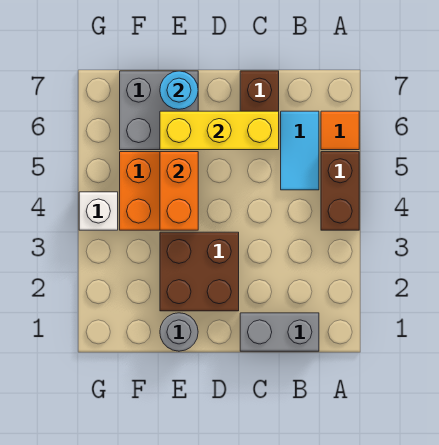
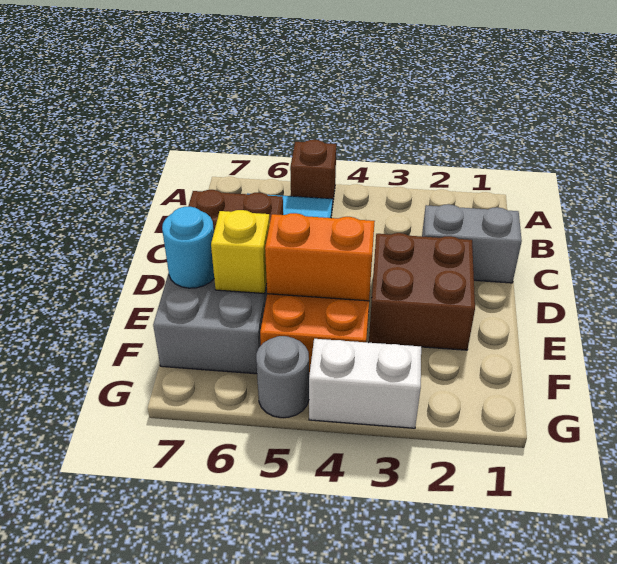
brown brick A4:A5 level 1 -> brown brick A5 level 1
orange tile A6 level 1 -> none
grey brick B1:C1 level 1 -> grey brick C1:C2 level 1
yellow brick C6:E6 level 2 -> yellow brick E6 level 2
grey round brick E1 level 1 -> grey round brick G5 level 1
white brick G4 level 1 -> white brick G3:G4 level 1

